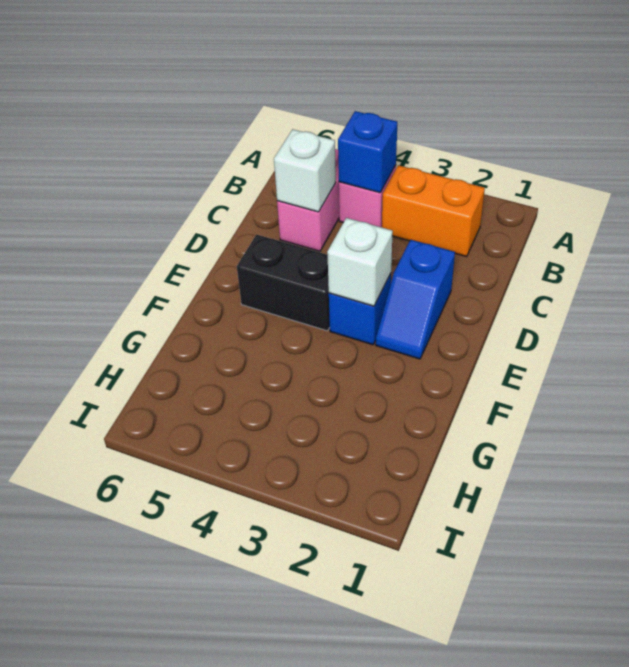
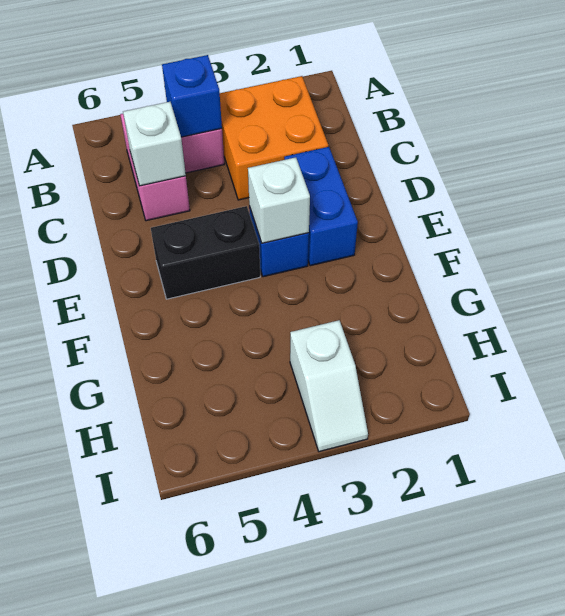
orange brick B2:B3 level 1 -> orange brick B2:C3 level 1
blue slope D2:E2 level 1 top D -> blue brick D2:E2 level 1
none -> white slope H3:I3 level 1 top H

